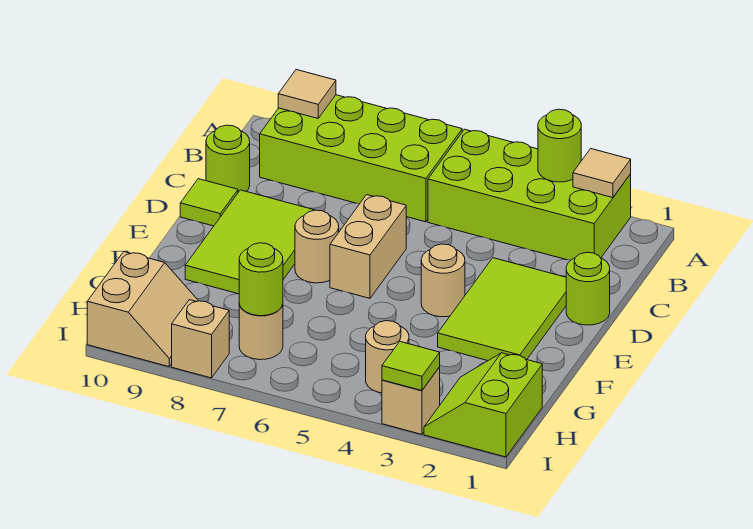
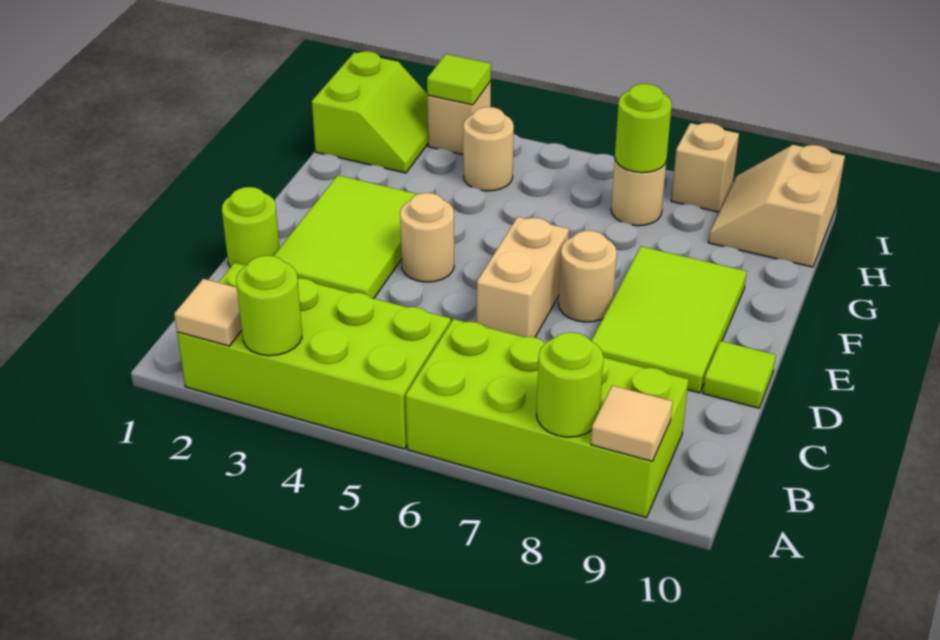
lime round brick C10 level 1 -> lime round brick A8 level 2

